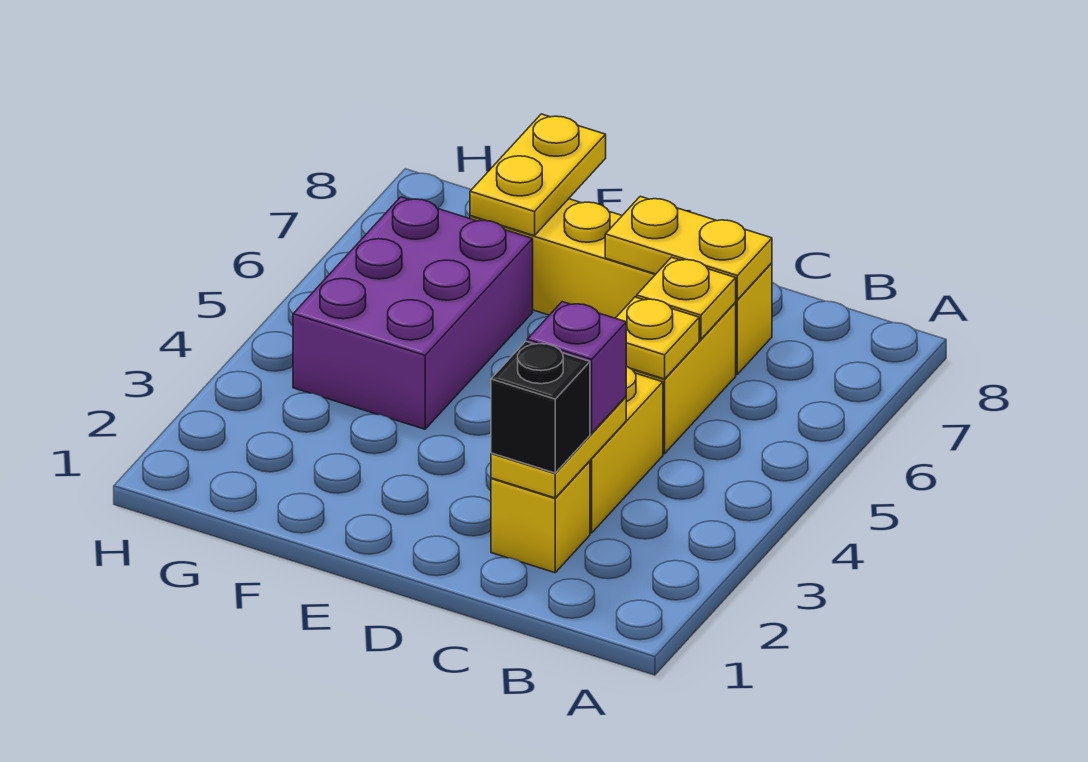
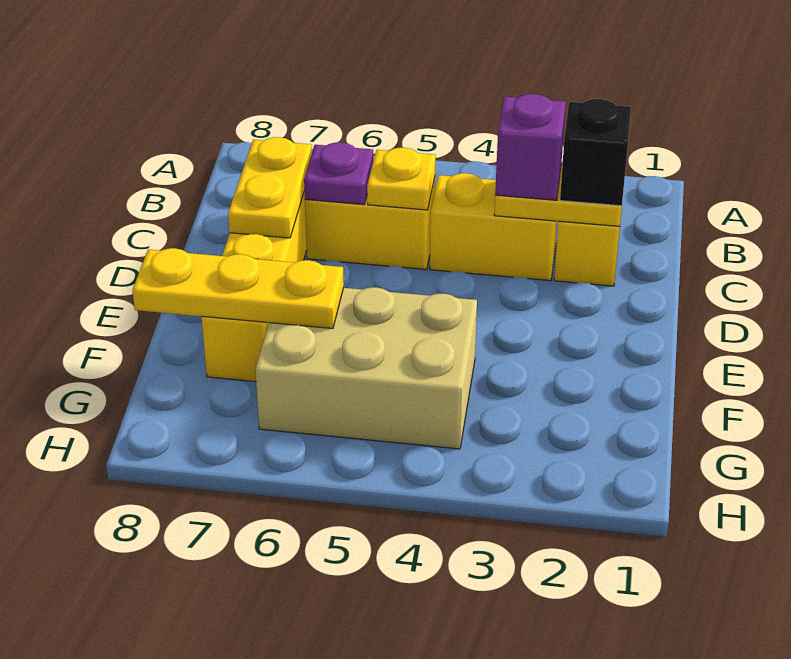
yellow plate C6 level 2 -> purple plate C6 level 2
purple brick F4:G6 level 1 -> tan brick F4:G6 level 1
yellow plate F7:F8 level 2 -> yellow plate F6:F8 level 2

